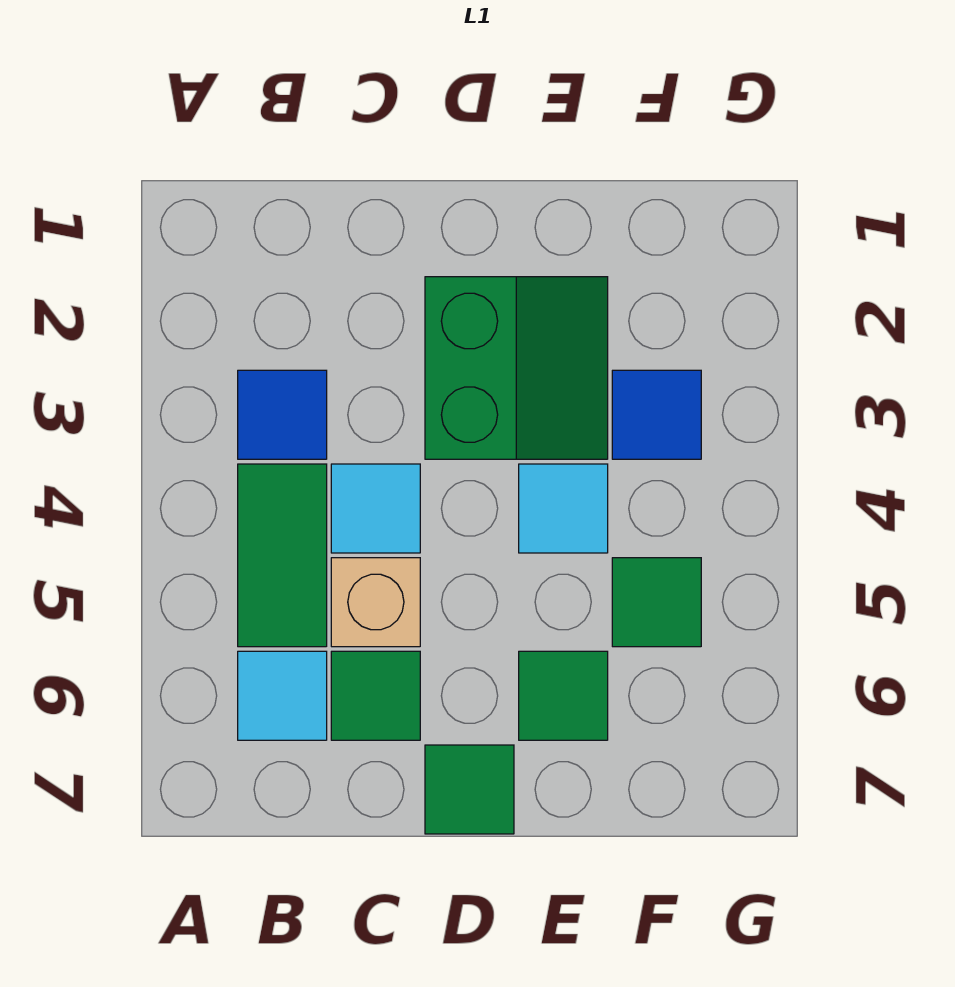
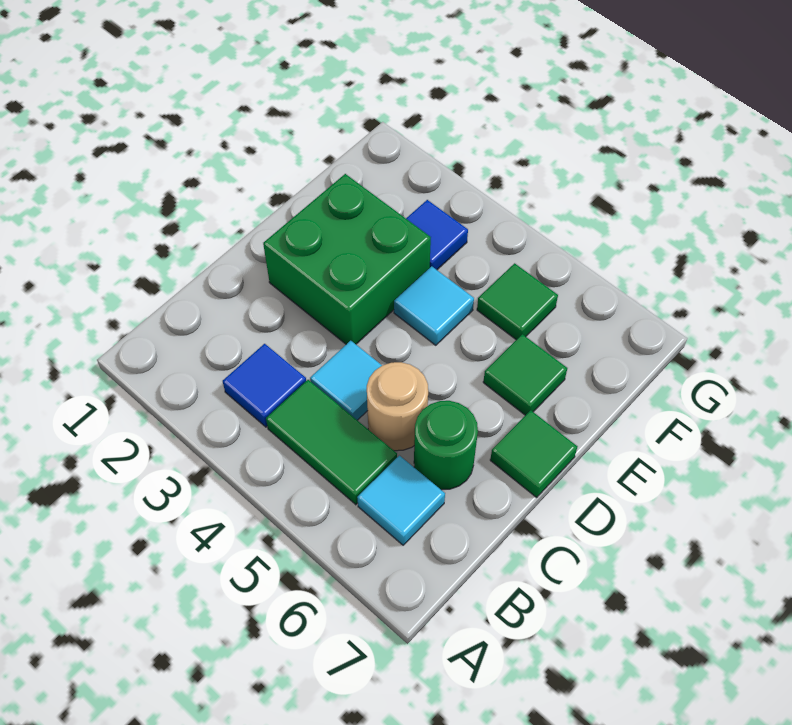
tan brick C5 level 1 -> tan round brick C5 level 1
green tile C6 level 1 -> green round brick C6 level 1
green slope D2:E3 level 1 top D -> green brick D2:E3 level 1

